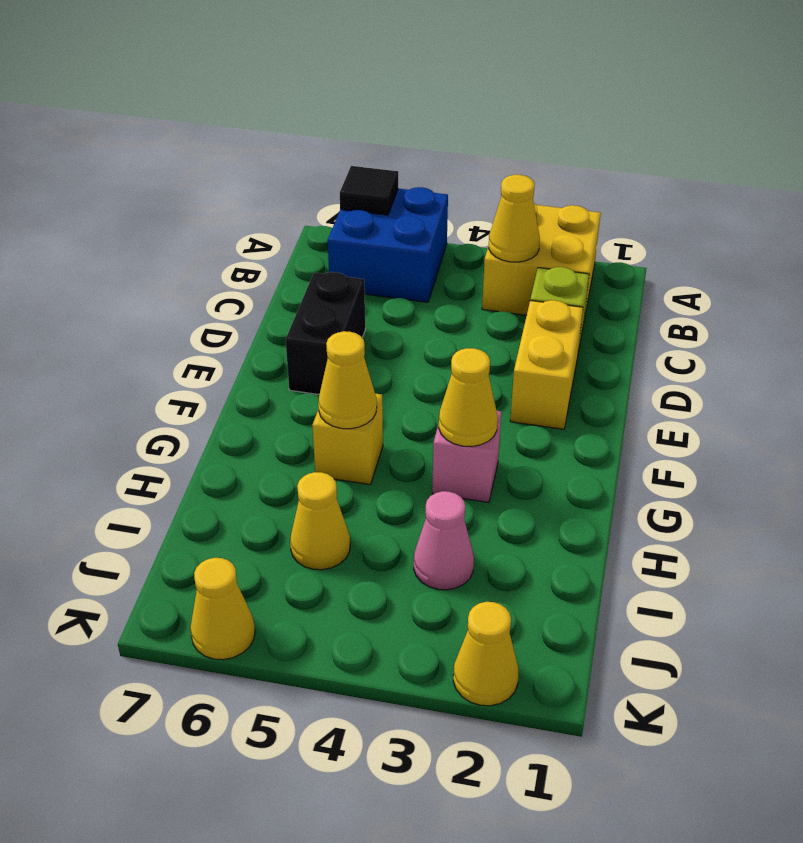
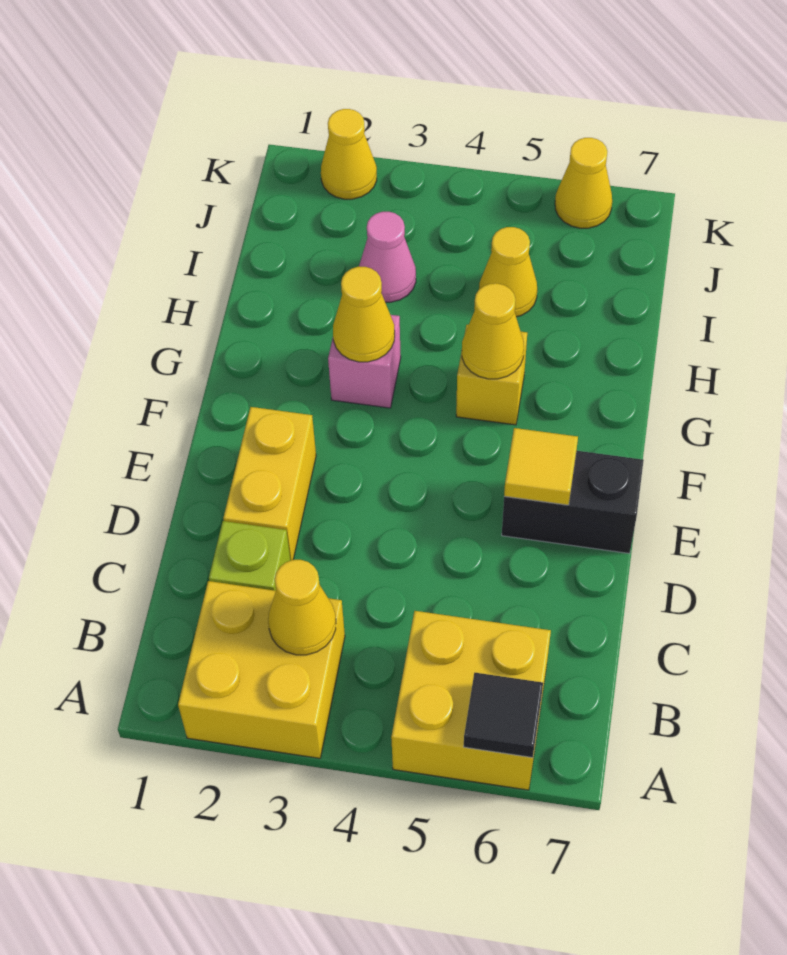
blue brick A5:B6 level 1 -> yellow brick A5:B6 level 1
black brick D6:E6 level 1 -> black brick E6:E7 level 1
none -> yellow tile E6 level 2

